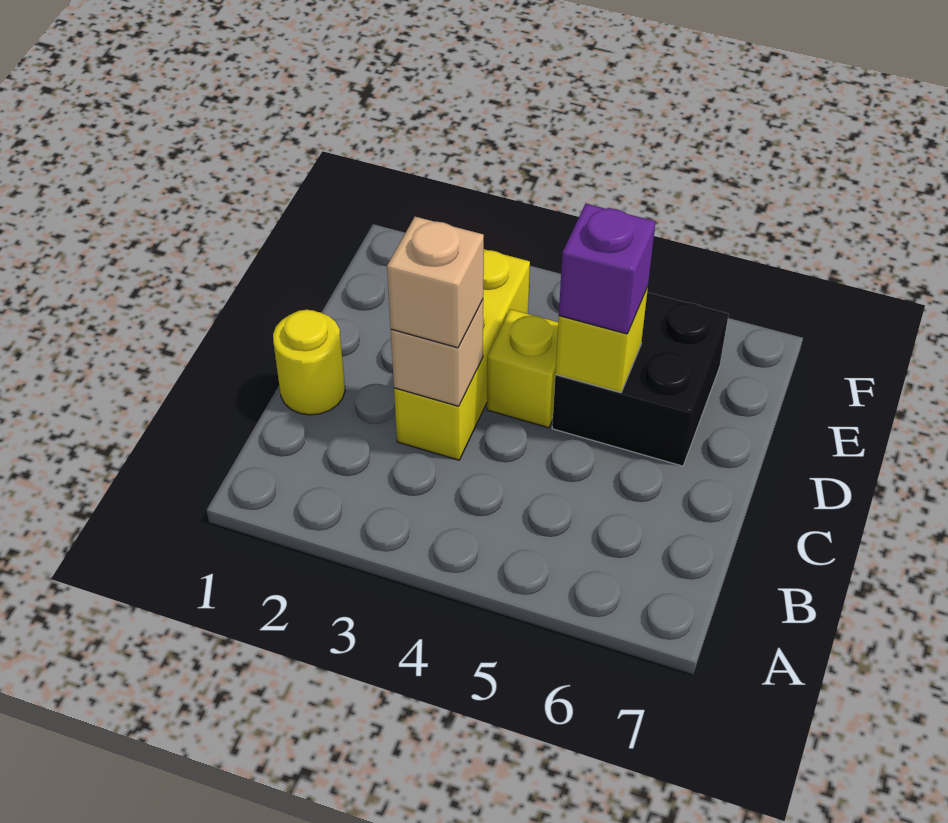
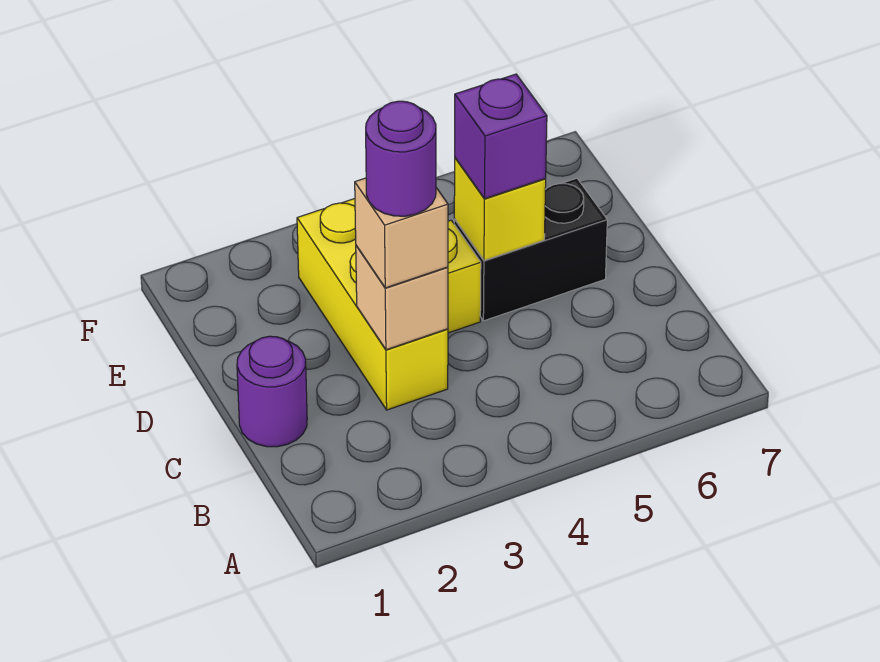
yellow round brick C1 level 1 -> purple round brick C1 level 1
none -> purple round brick C3 level 4
black brick D5:E6 level 1 -> black brick D5:D6 level 1

